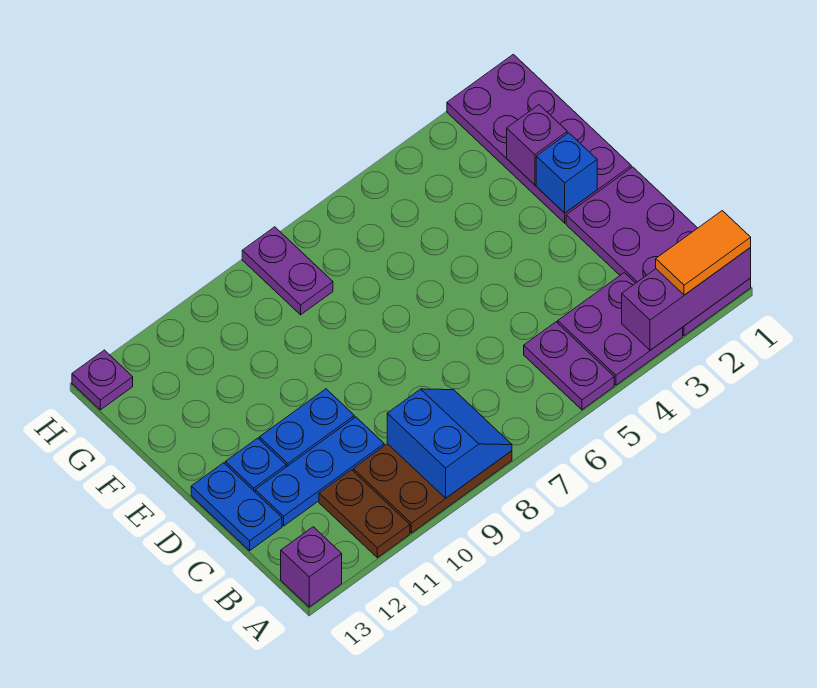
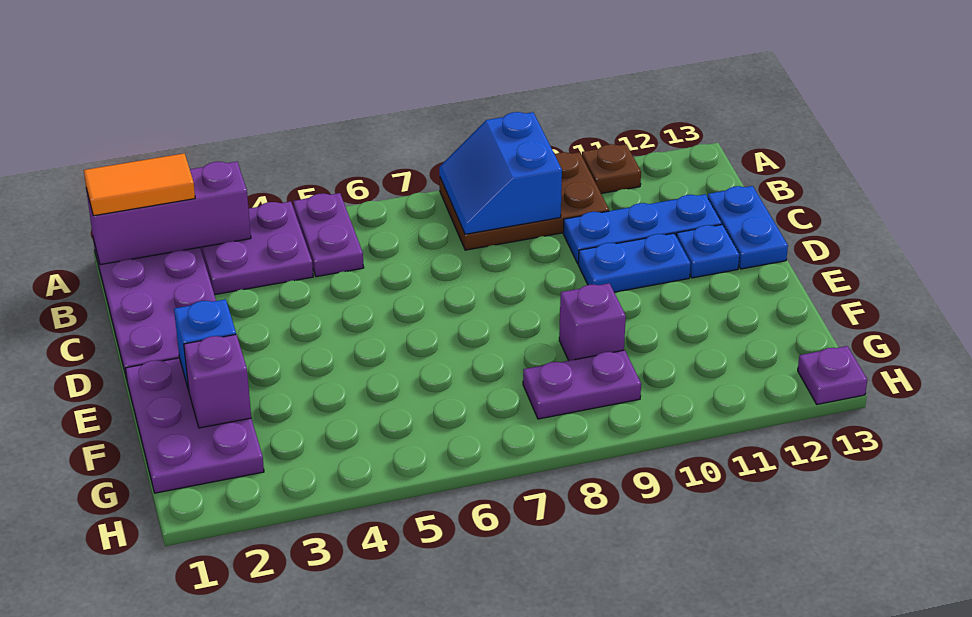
brown plate A11:B11 level 1 -> brown plate A11 level 1
purple brick A13 level 1 -> purple brick F9 level 1
purple plate E1:H2 level 1 -> purple plate E1:G2 level 1
purple plate G8:H8 level 1 -> purple plate G8:G9 level 1

